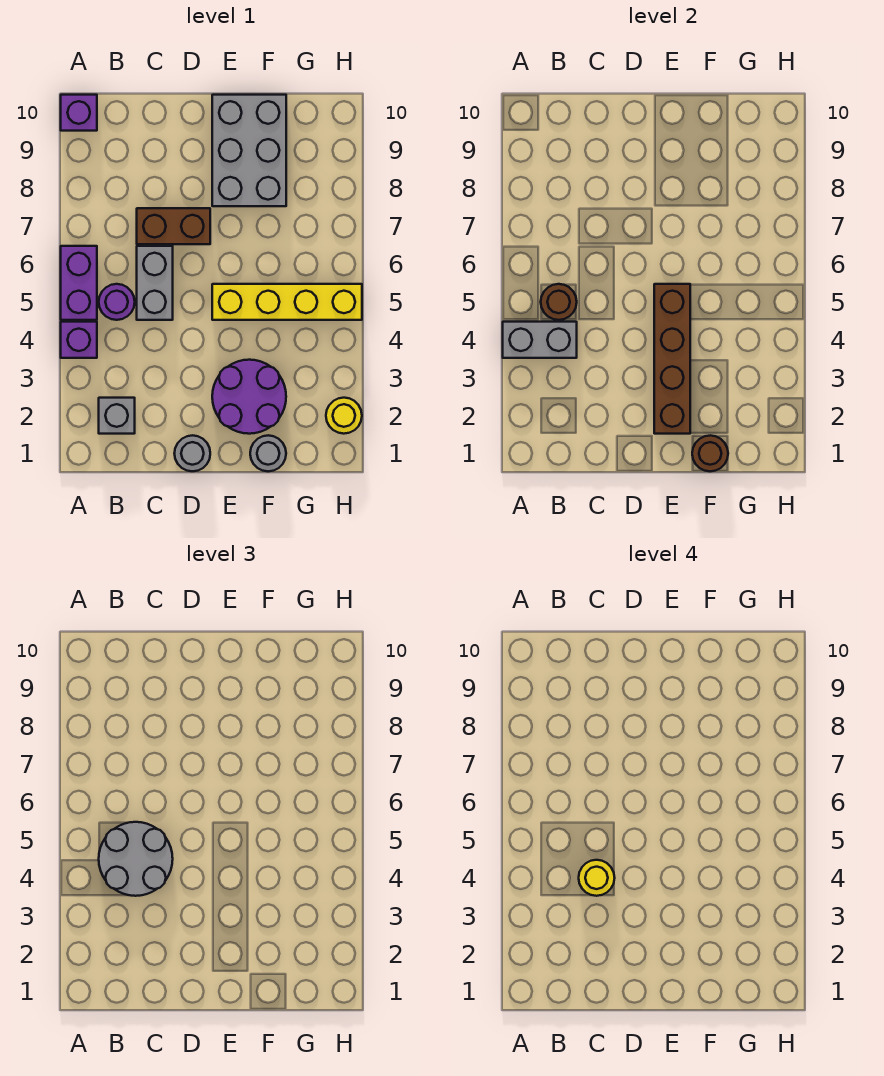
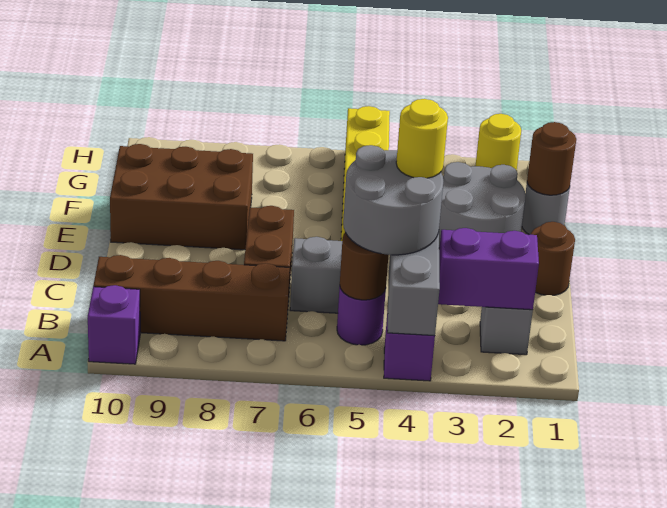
purple brick A5:A6 level 1 -> purple brick B2:B3 level 2
grey round brick D1 level 1 -> brown round brick D1 level 1
purple round brick E2:F3 level 1 -> grey round brick E2:F3 level 1
brown brick E2:E5 level 2 -> brown brick B7:B10 level 1
grey brick E8:F10 level 1 -> brown brick E8:F10 level 1

